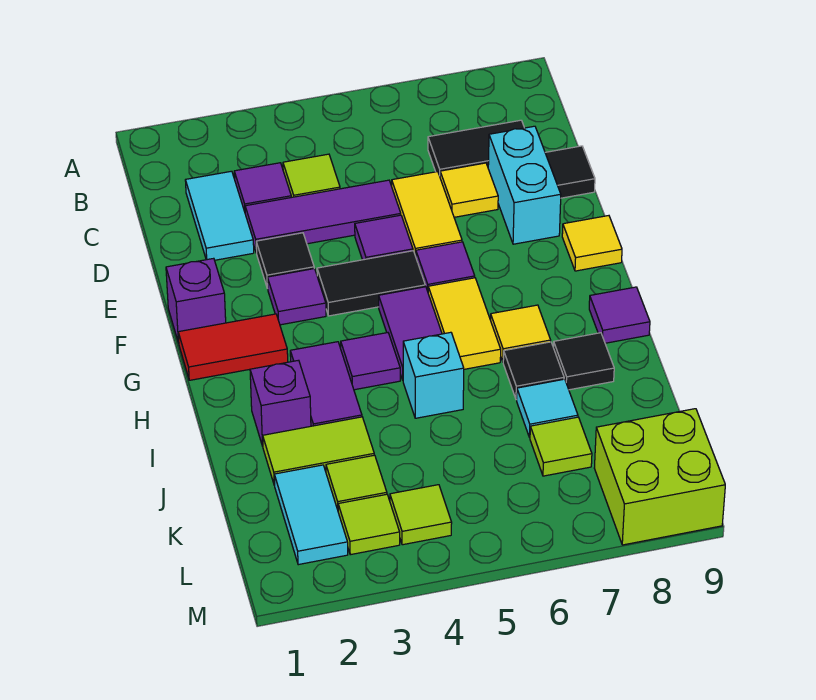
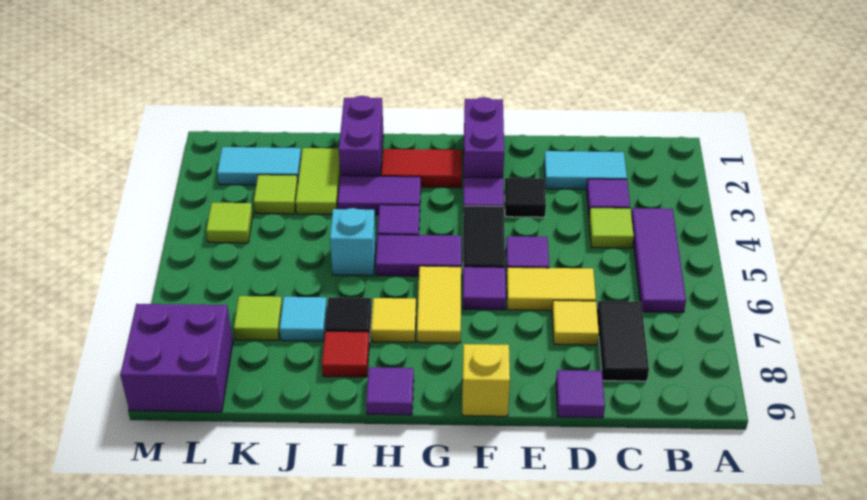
purple tile D3:D5 level 1 -> purple tile B4:B6 level 1
cyan brick D8:E8 level 1 -> none
black tile D9 level 1 -> purple tile D9 level 1
purple brick F1 level 1 -> purple brick F1:F2 level 1
yellow tile F9 level 1 -> yellow brick F9 level 1
red tile G1:G2 level 1 -> red tile G2:H2 level 1
yellow tile G6:H6 level 1 -> yellow tile G6:G7 level 1
purple brick I2 level 1 -> purple brick I1:I2 level 1
black tile I8 level 1 -> red tile I8 level 1
lime tile L3 level 1 -> none
lime brick L8:M9 level 1 -> purple brick L8:M9 level 1

